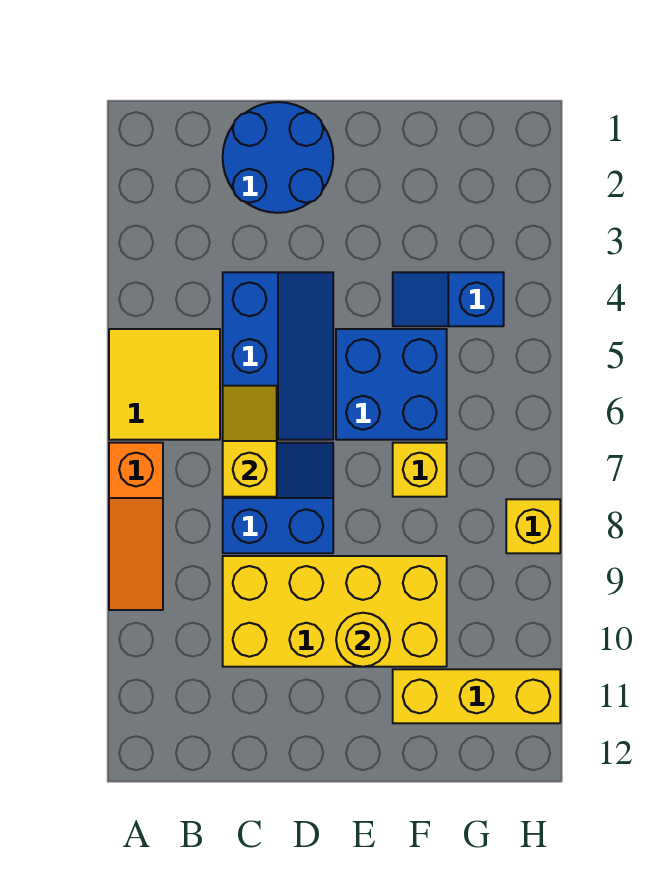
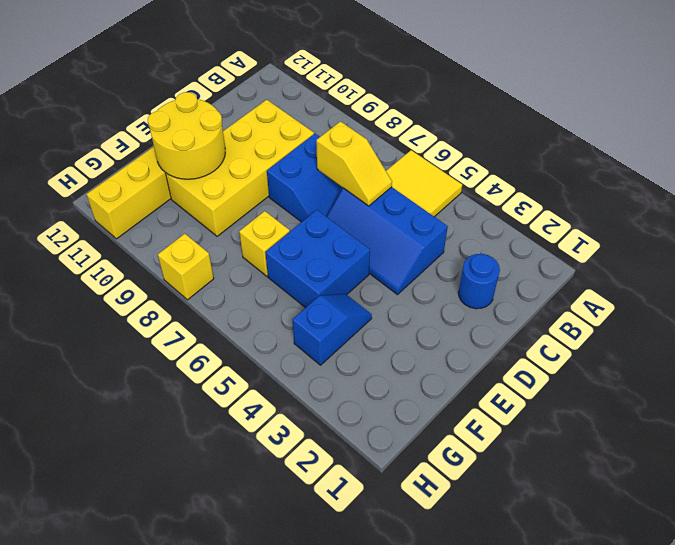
orange slope A7:A9 level 1 top 7 -> none
blue round brick C1:D2 level 1 -> blue round brick C2 level 1
yellow round brick E10 level 2 -> yellow round brick E10:F11 level 2

